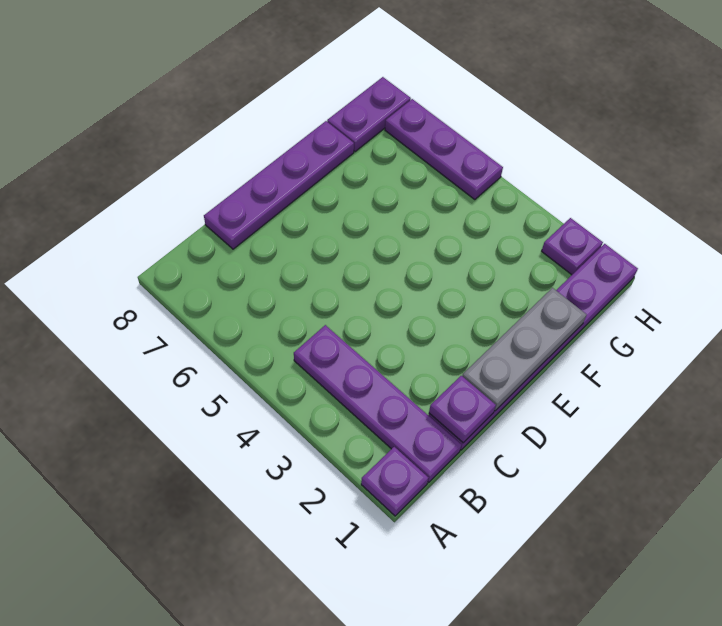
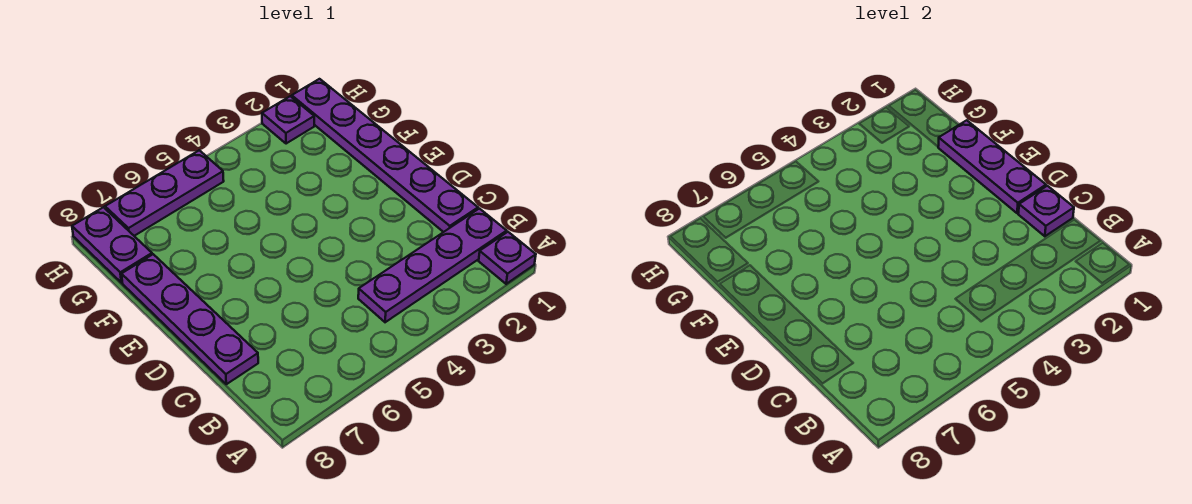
grey plate D1:F1 level 2 -> purple plate D1:F1 level 2

